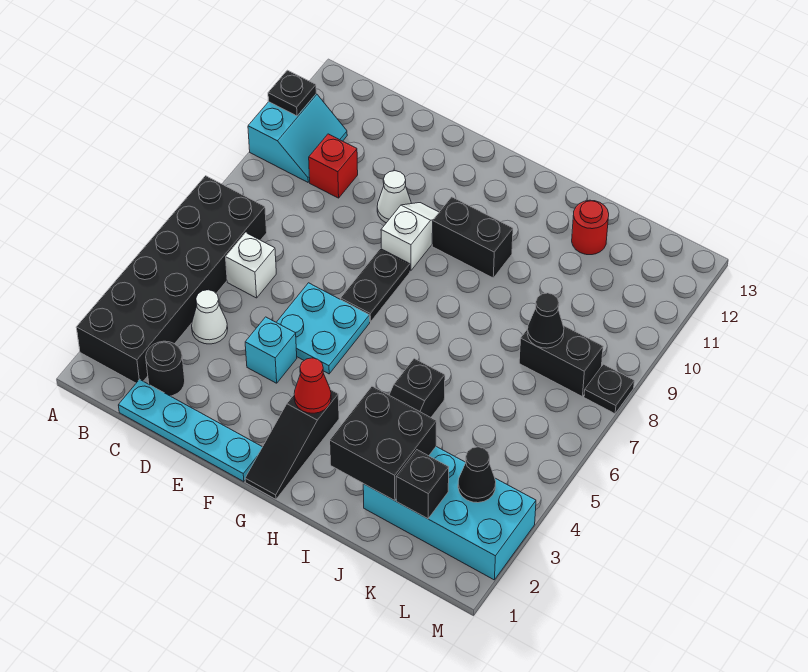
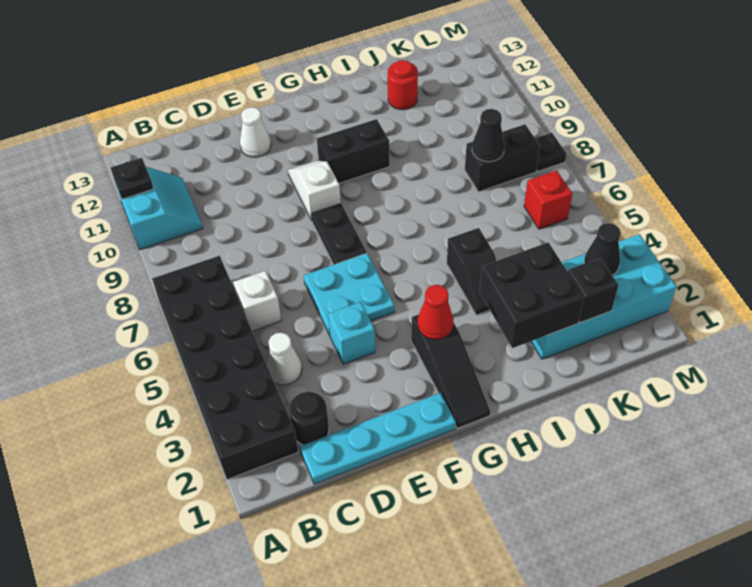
red brick C10 level 1 -> red brick L6 level 1
white cone E10 level 1 -> white cone E12 level 1

